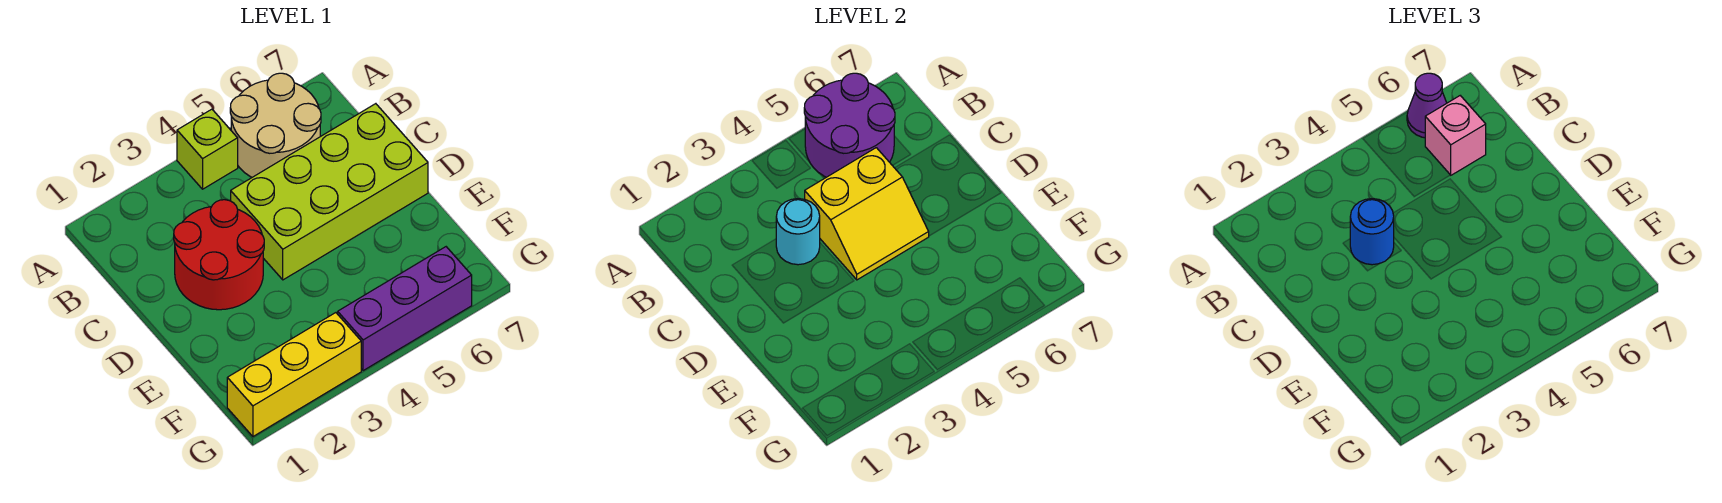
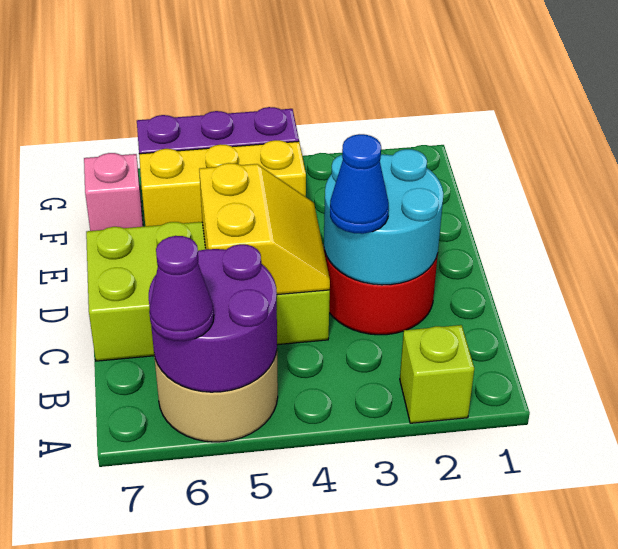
lime brick A4 level 1 -> lime brick A2 level 1
pink brick B6 level 3 -> pink brick F7 level 1
cyan round brick C3 level 2 -> cyan round brick C2:D3 level 2
blue round brick C3 level 3 -> blue cone C3 level 3
yellow slope C4:D5 level 2 top C -> yellow slope C4:D5 level 2 top 5
yellow brick G1:G3 level 1 -> yellow brick F4:F6 level 1

